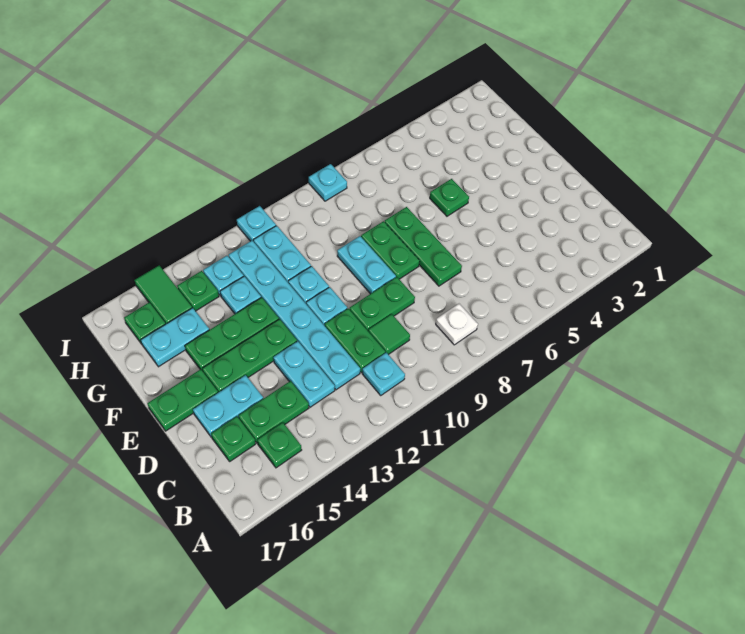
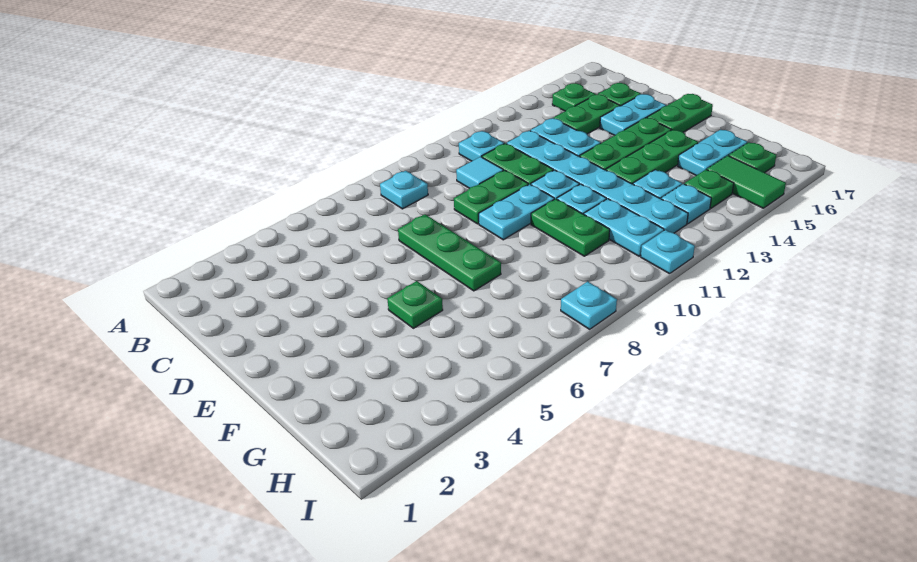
white plate B8 level 1 -> cyan plate B8 level 1
green tile C10 level 1 -> cyan tile C10 level 1
green plate E8:F8 level 1 -> green plate F10:G10 level 1
cyan plate E9:F9 level 1 -> cyan plate E9:E10 level 1

